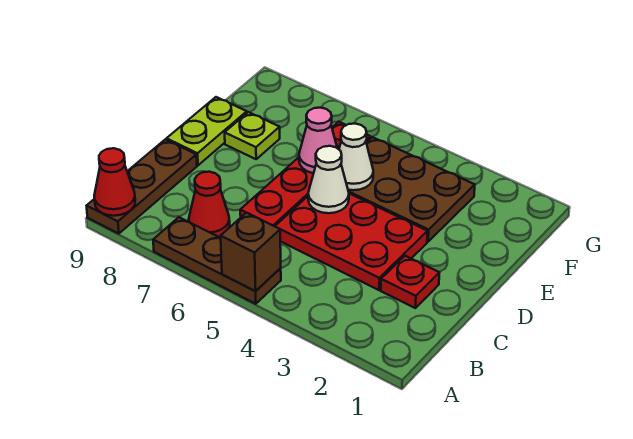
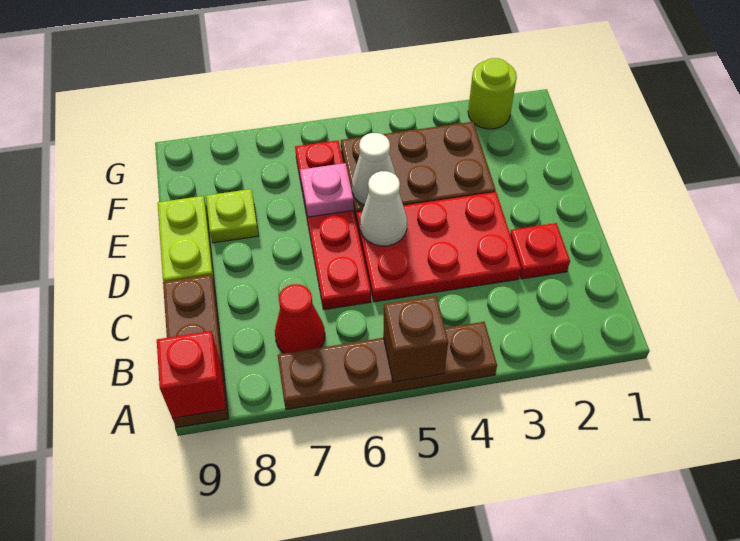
brown plate A5:A7 level 1 -> brown plate A4:A7 level 1
red cone A9 level 2 -> red brick A9 level 2
pink cone E6 level 2 -> pink plate E6 level 2
none -> lime round brick G2 level 1

